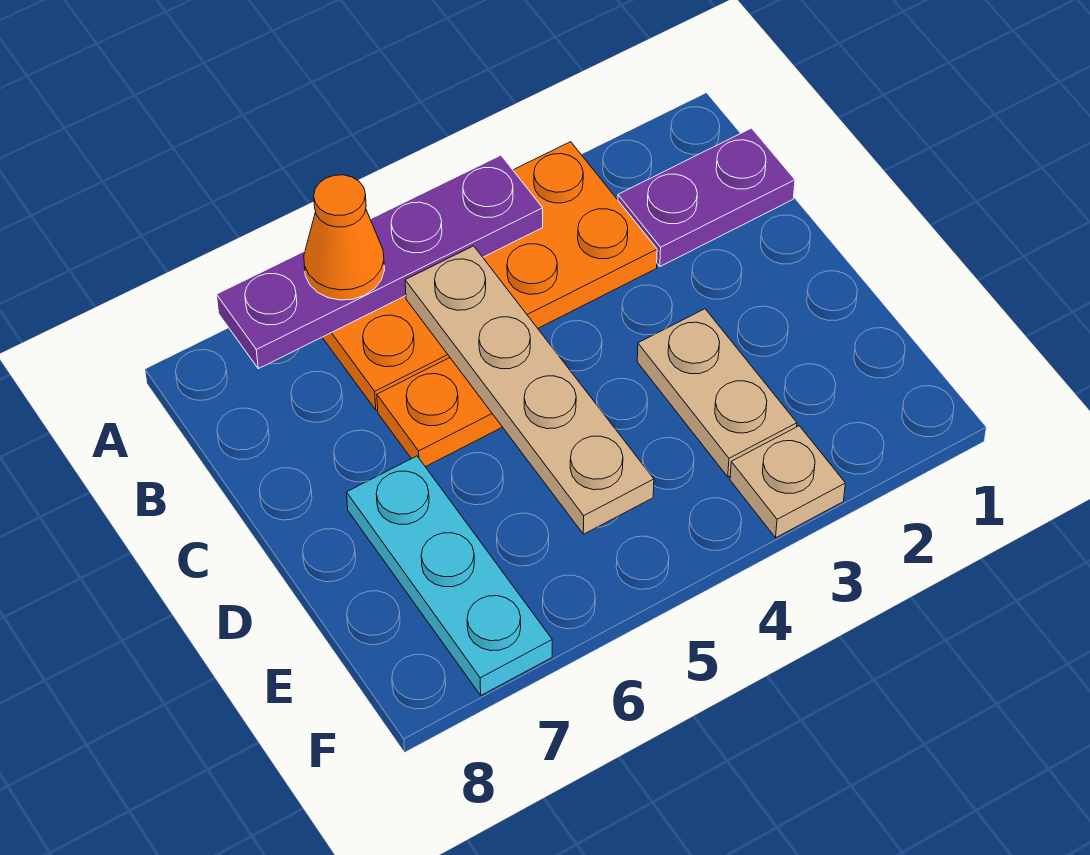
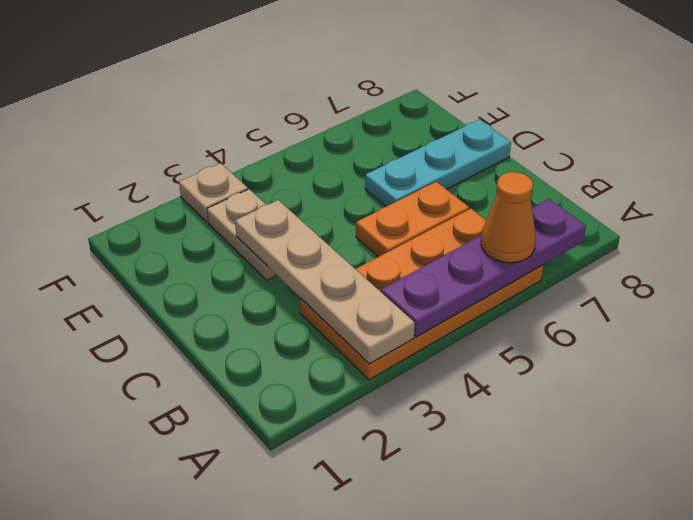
purple plate B1:B2 level 1 -> none
tan plate B5:E5 level 2 -> tan plate A3:D3 level 2
cyan plate D7:F7 level 1 -> cyan plate D6:D8 level 1

